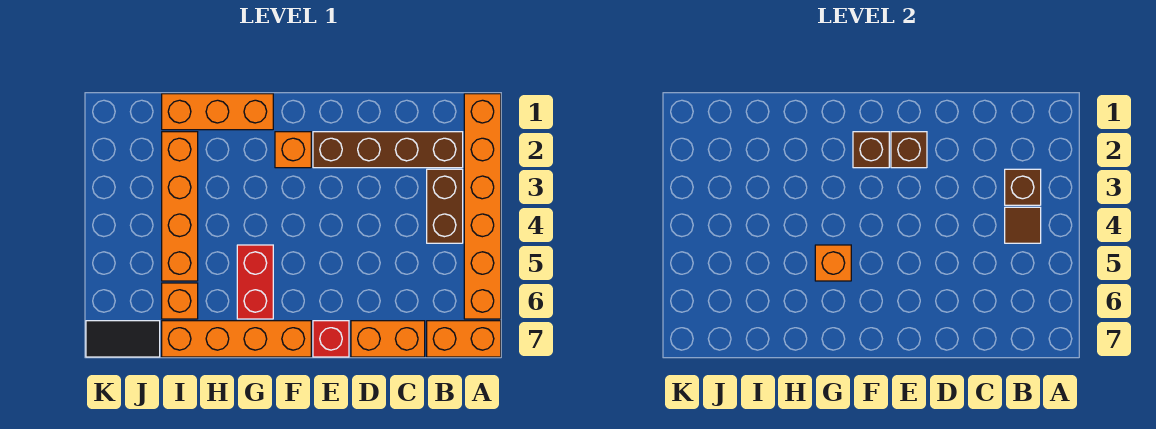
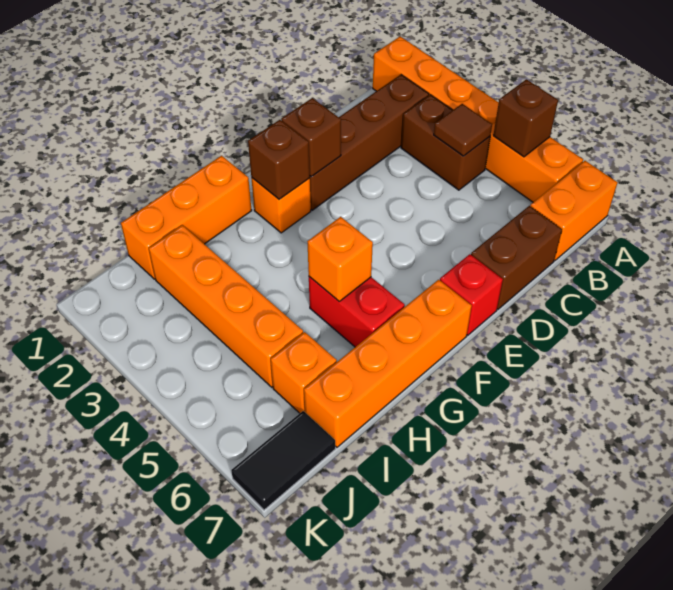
brown brick B3 level 2 -> brown brick A5 level 2
orange brick C7:D7 level 1 -> brown brick C7:D7 level 1

